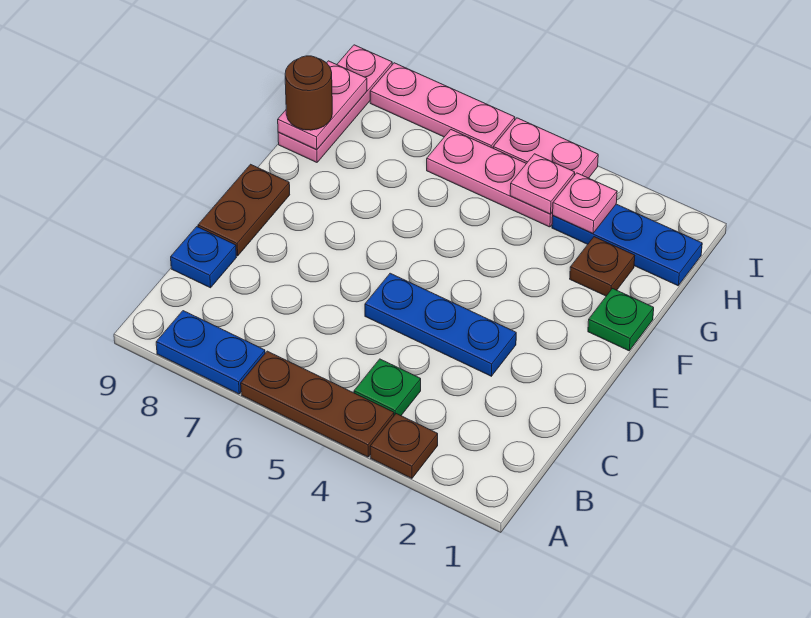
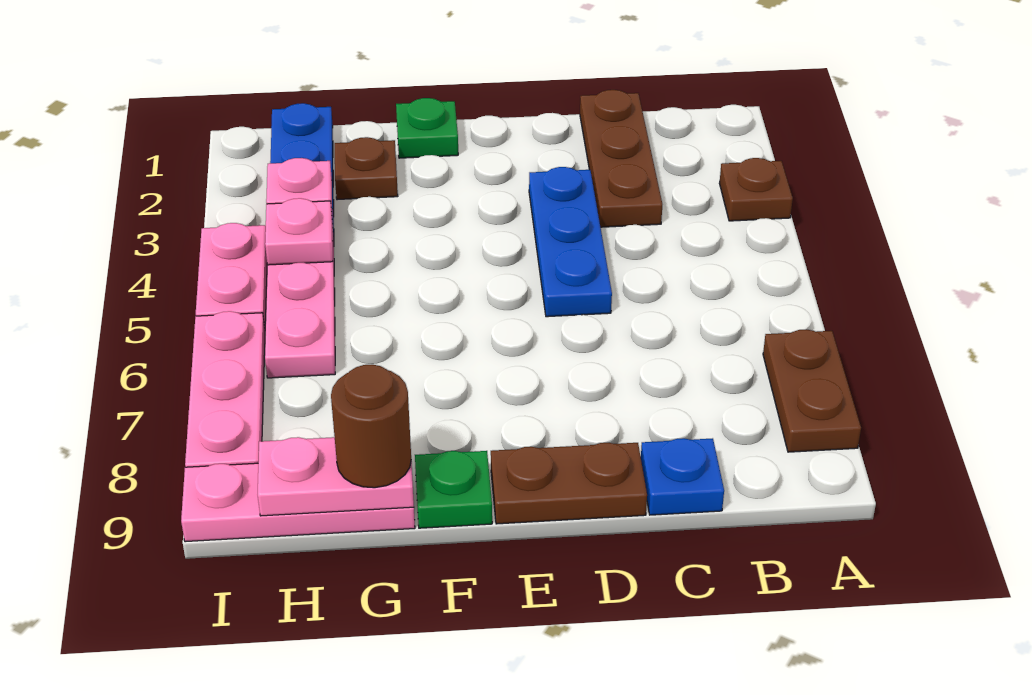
brown plate A4:A6 level 1 -> brown plate C1:C3 level 1
blue plate A7:A8 level 1 -> brown plate A7:A8 level 1
green plate B4 level 1 -> green plate F9 level 1

